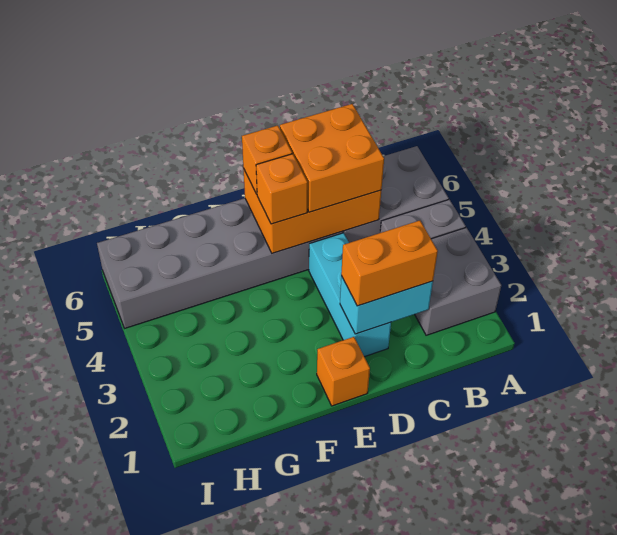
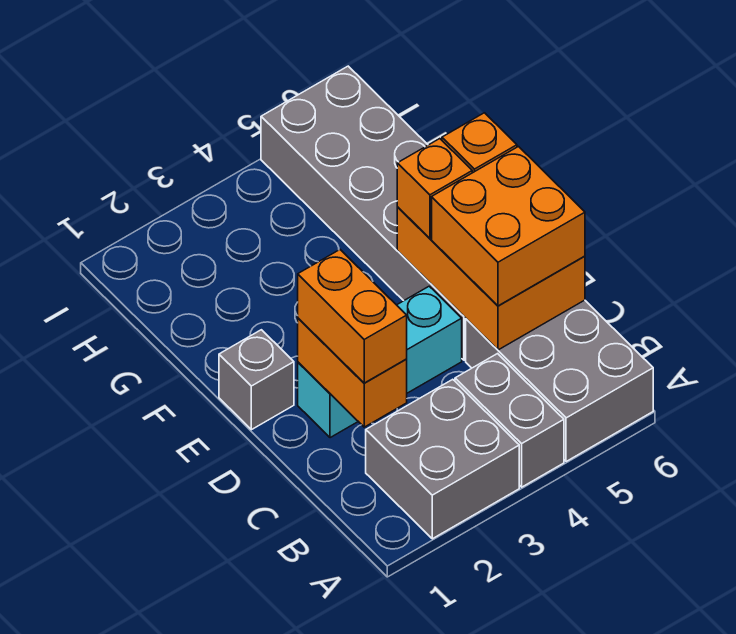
cyan brick C2:D2 level 2 -> orange brick C2:D2 level 2
orange brick E1 level 1 -> grey brick E1 level 1

